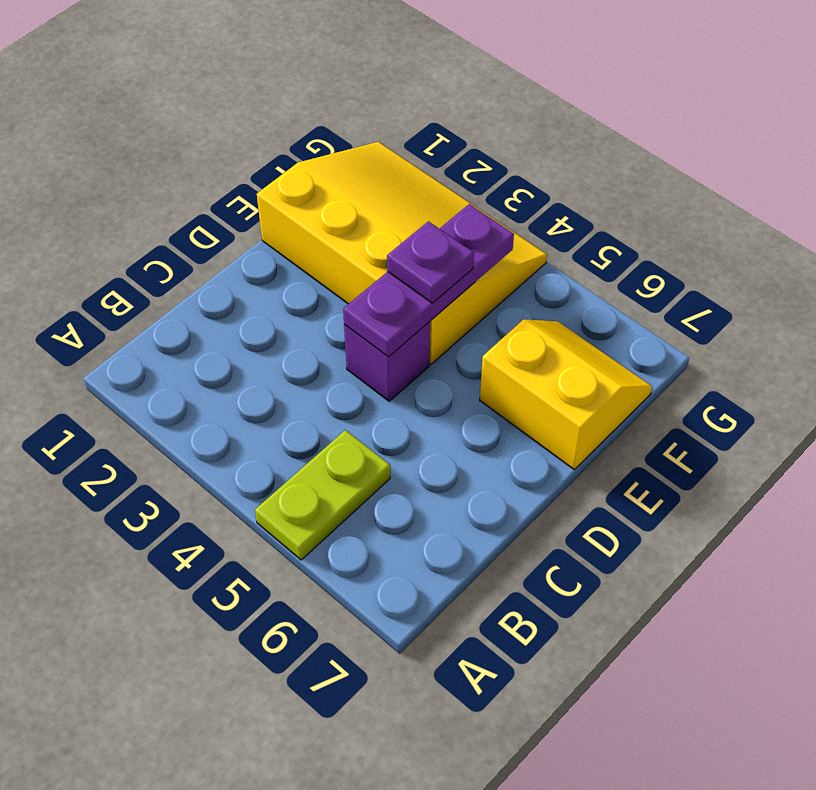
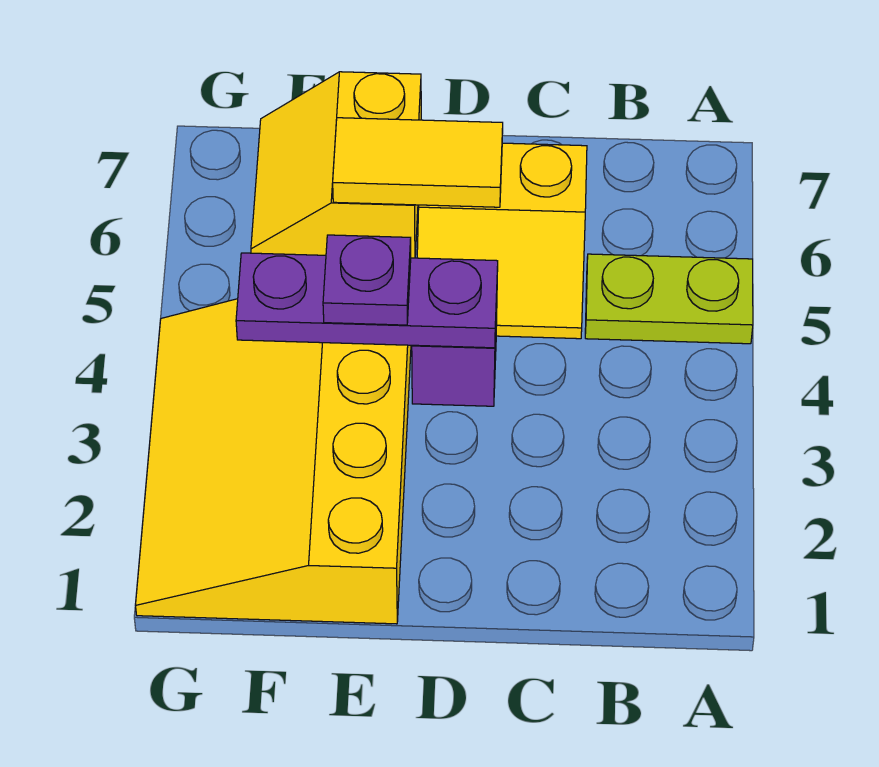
none -> yellow slope C5:D6 level 1 top 6
none -> yellow tile D6:E6 level 2

